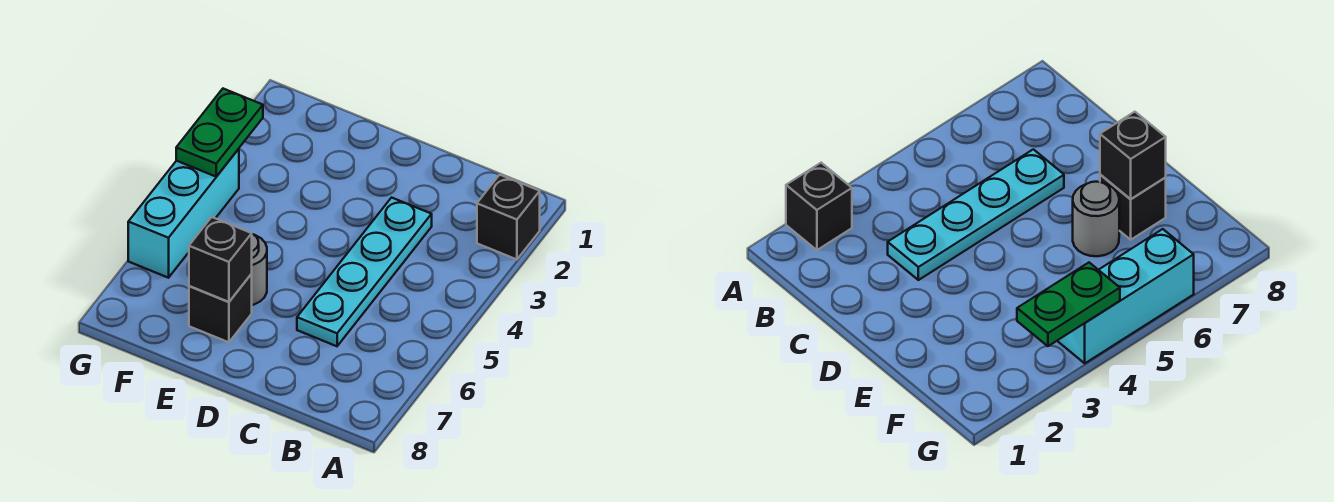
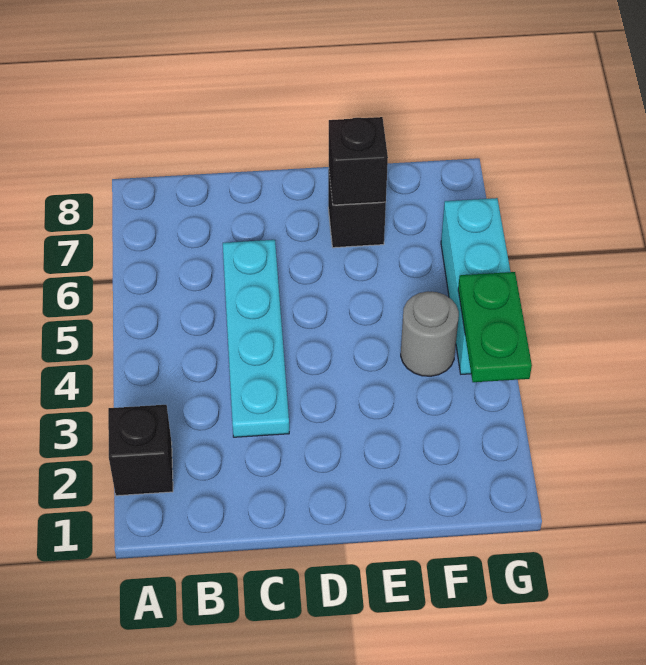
grey round brick E6 level 1 -> grey round brick F4 level 1

